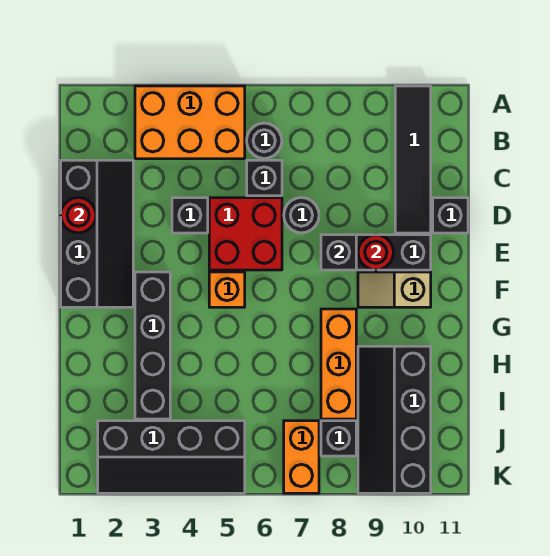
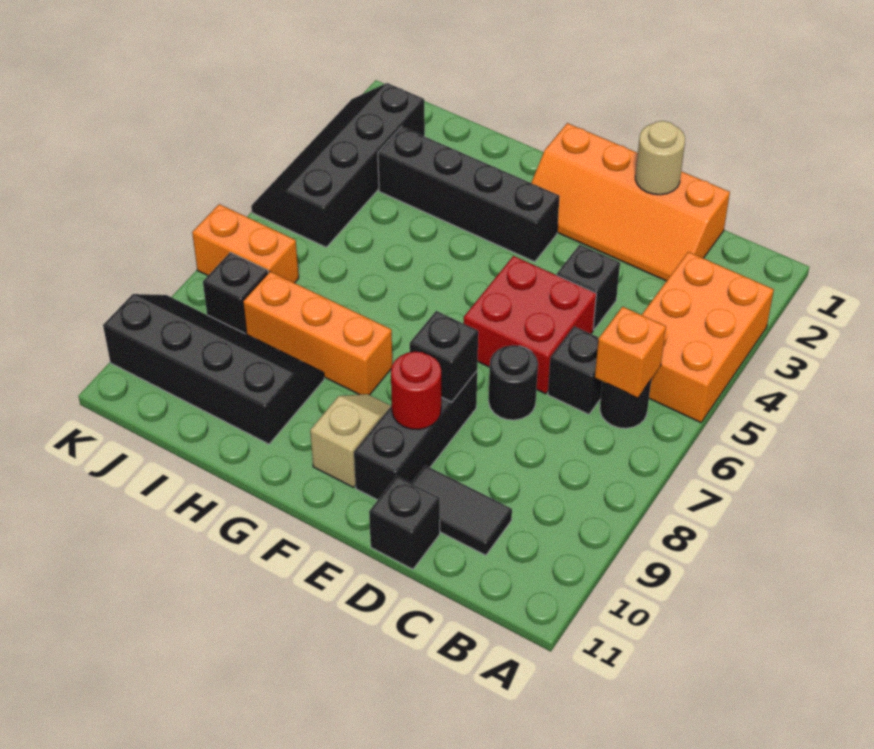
black tile A10:D10 level 1 -> black tile C10:D10 level 1
black slope C1:F2 level 1 top 1 -> orange slope C1:F2 level 1 top 1
red round brick D1 level 2 -> tan round brick D1 level 2
orange brick F5 level 1 -> orange brick B6 level 2

